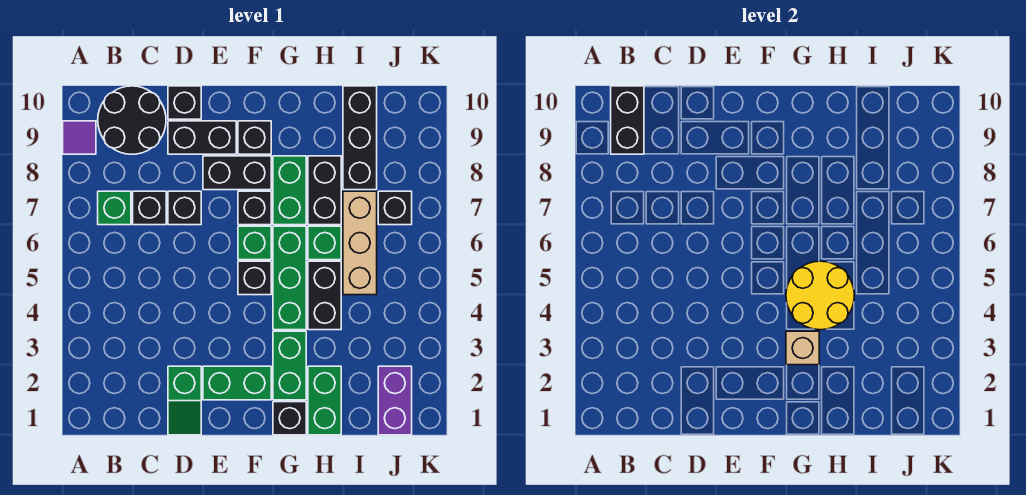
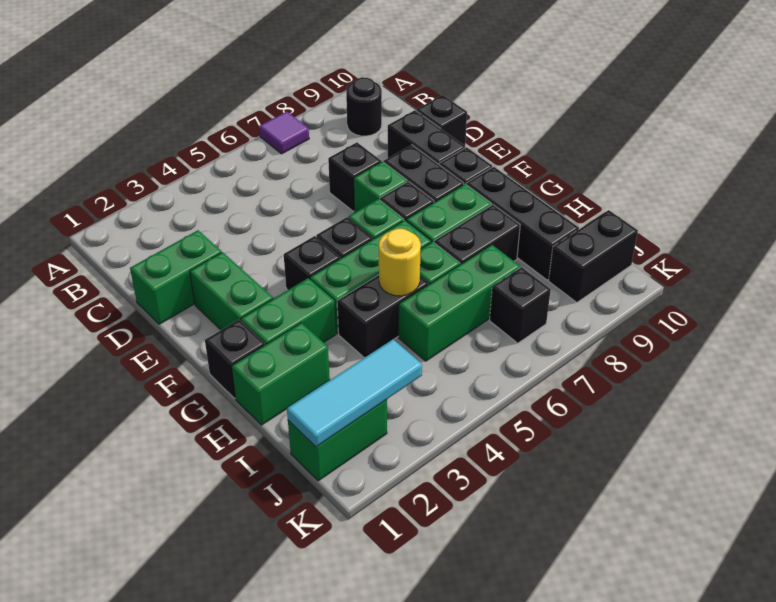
purple tile A9 level 1 -> purple tile A7 level 1
green brick B7 level 1 -> green brick E7 level 1
black round brick B9:C10 level 1 -> black round brick B9 level 1
black brick B9:B10 level 2 -> black brick J9:J10 level 1
black brick C7 level 1 -> black brick F4 level 1
green slope D1:D2 level 1 top 2 -> green brick D1:D2 level 1
tan brick G3 level 2 -> none
yellow round brick G4:H5 level 2 -> yellow round brick H5 level 2
tan brick I5:I7 level 1 -> green brick I5:I7 level 1
black brick I8:I10 level 1 -> black brick G9:I9 level 1
purple brick J1:J2 level 1 -> green brick J1:J2 level 1
none -> cyan tile J1:J3 level 2

